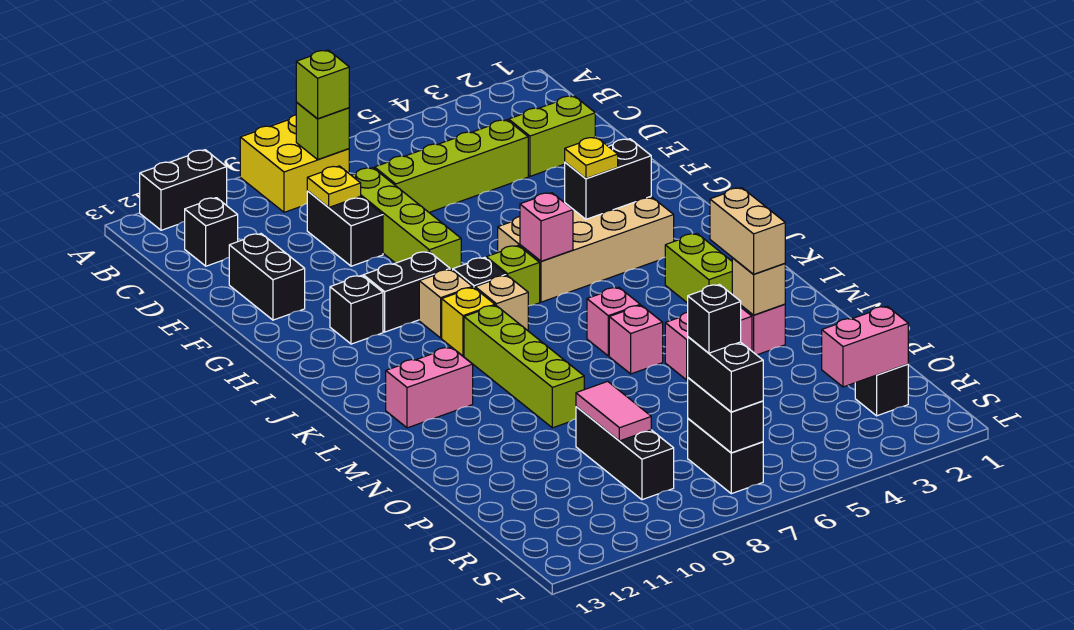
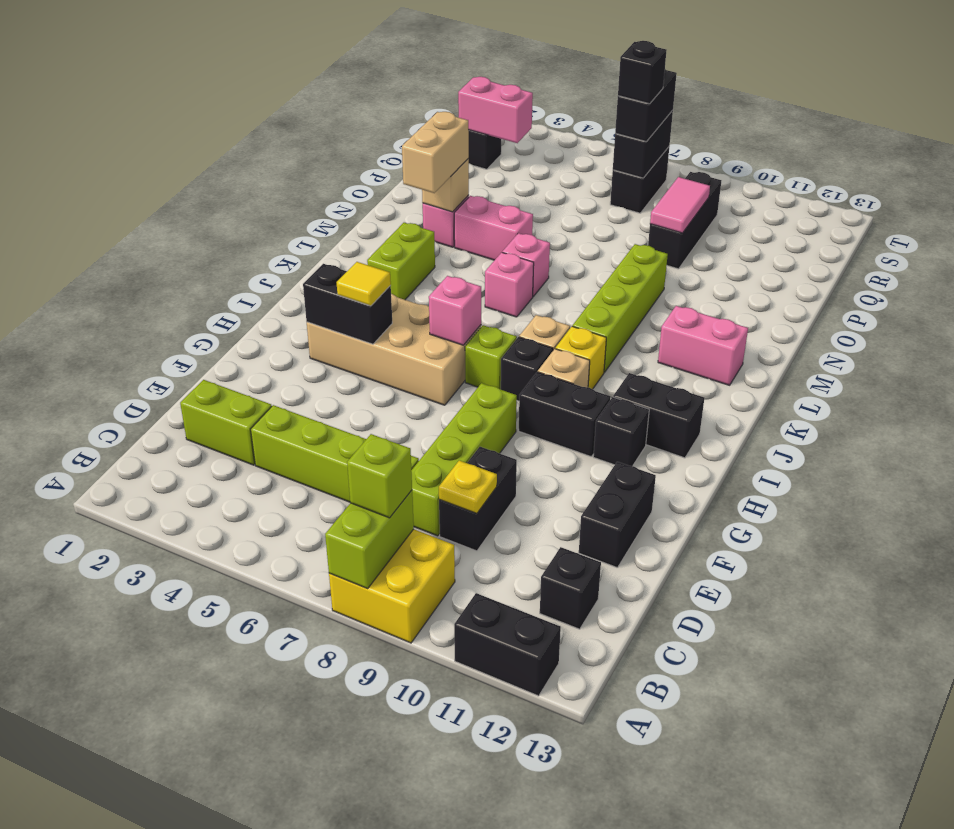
lime brick B8 level 2 -> lime brick A8:B8 level 2
yellow plate H4 level 3 -> yellow tile H4 level 3
none -> black brick I11:I12 level 1

